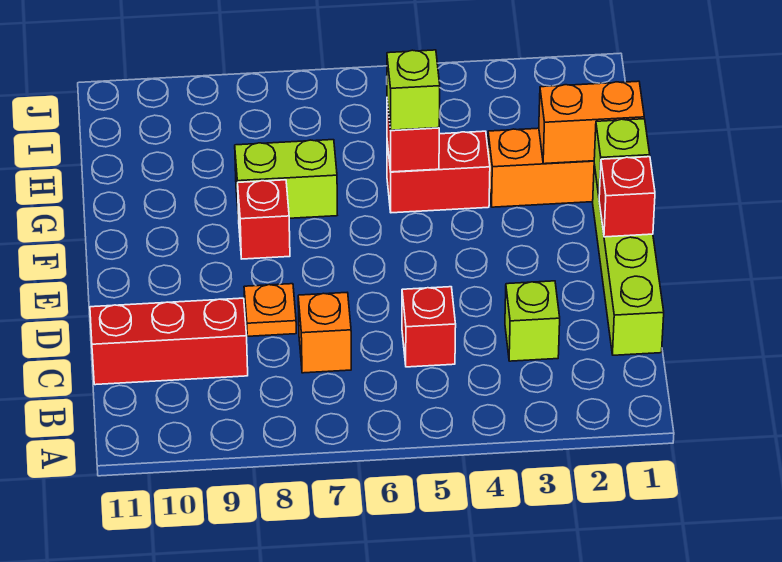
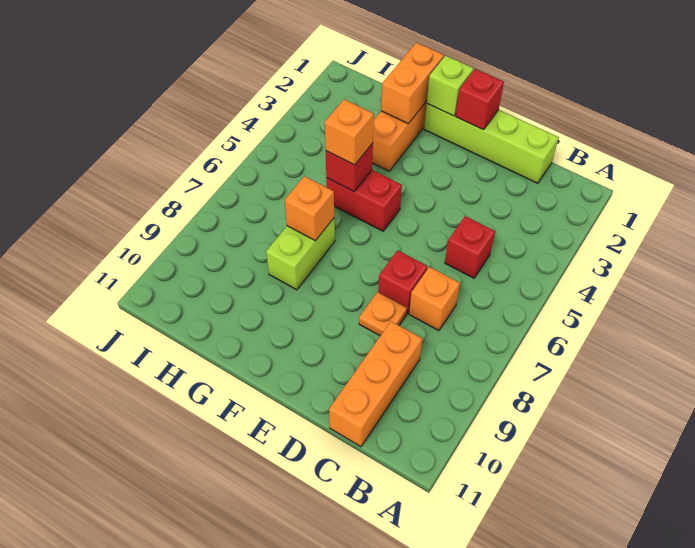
lime brick C3 level 1 -> none
red brick C9:C11 level 1 -> orange brick C9:C11 level 1
red brick F8 level 1 -> red brick D7 level 1
red brick G4:G5 level 1 -> red brick F5:G5 level 1
lime brick G5 level 3 -> orange brick G5 level 3
none -> orange brick G7 level 2

